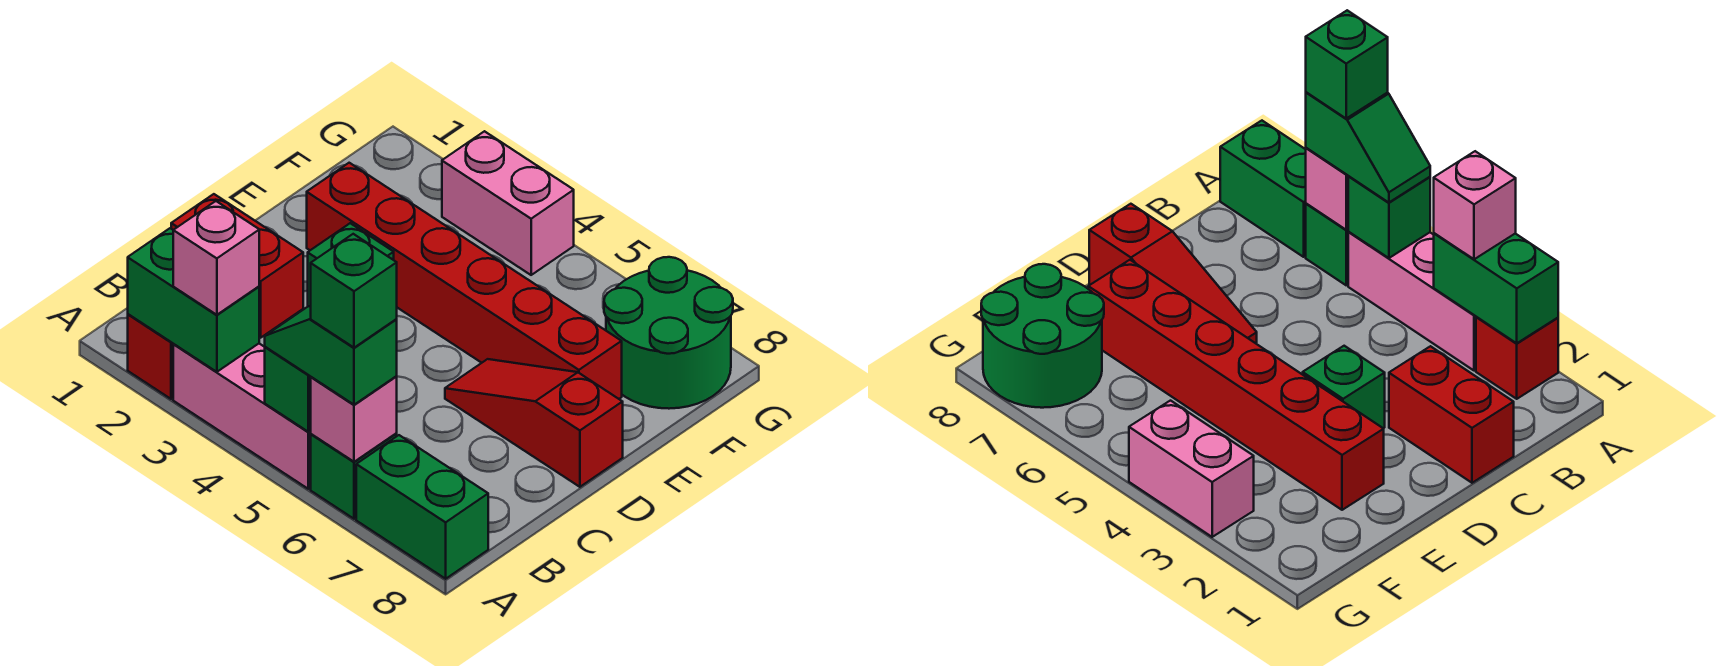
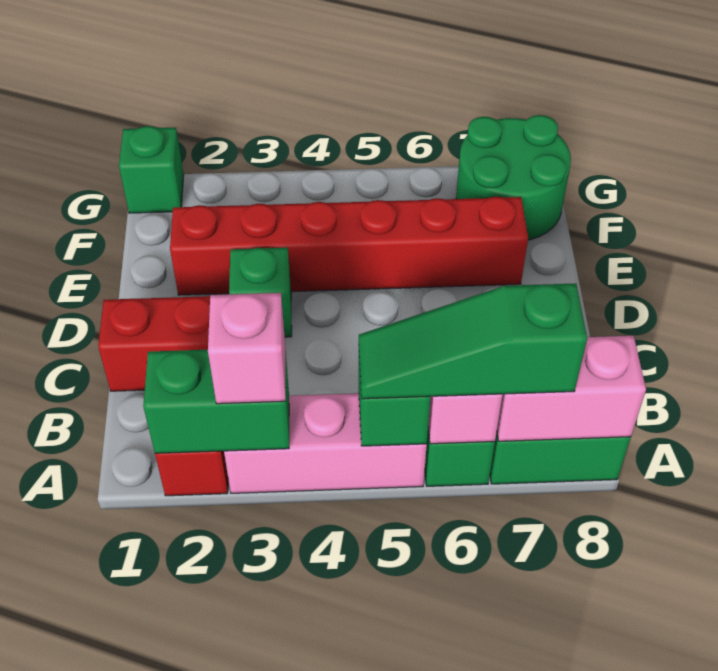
green slope A5:A6 level 3 top 6 -> green slope A5:A7 level 3 top 7
green brick A6 level 4 -> green brick G1 level 1
red slope D6:D8 level 1 top 8 -> none
pink brick G3:G4 level 1 -> pink brick A7:A8 level 2

